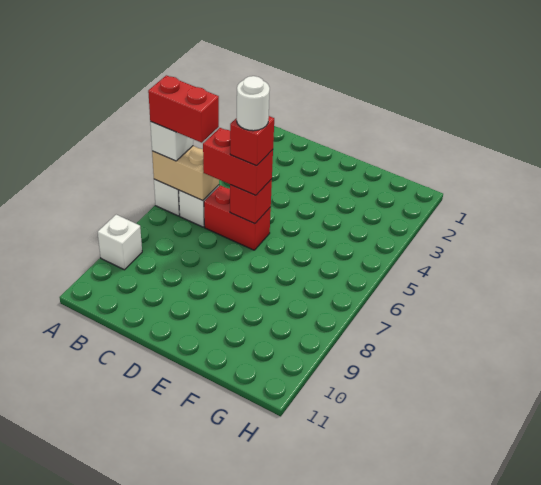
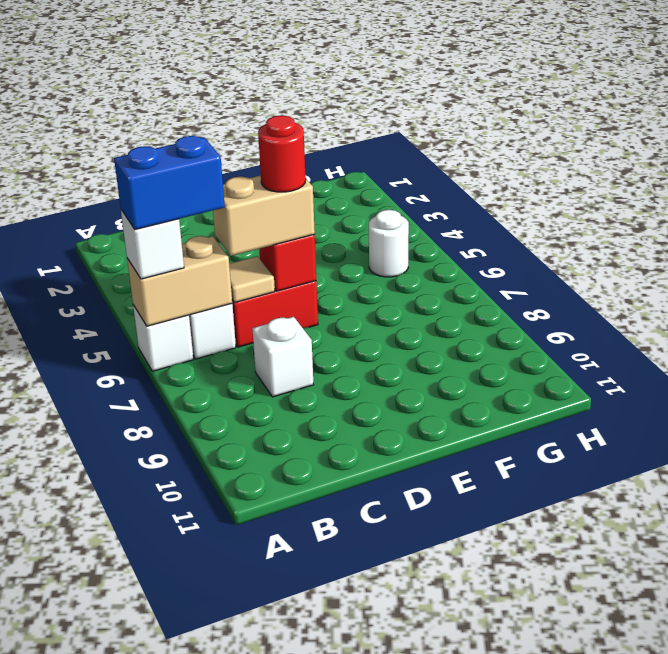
red brick A6:B6 level 4 -> blue brick A6:B6 level 4
white brick A9 level 1 -> white brick C8 level 1
none -> tan tile C6 level 2
red brick C6:D6 level 3 -> tan brick C6:D6 level 3
red brick D6 level 4 -> red round brick D6 level 4
white round brick D6 level 5 -> white round brick G5 level 1

